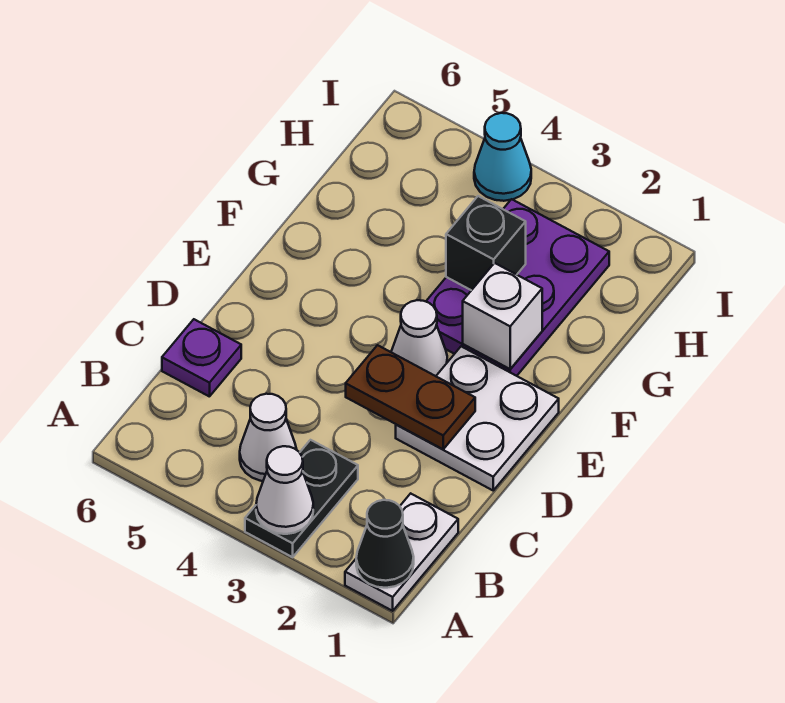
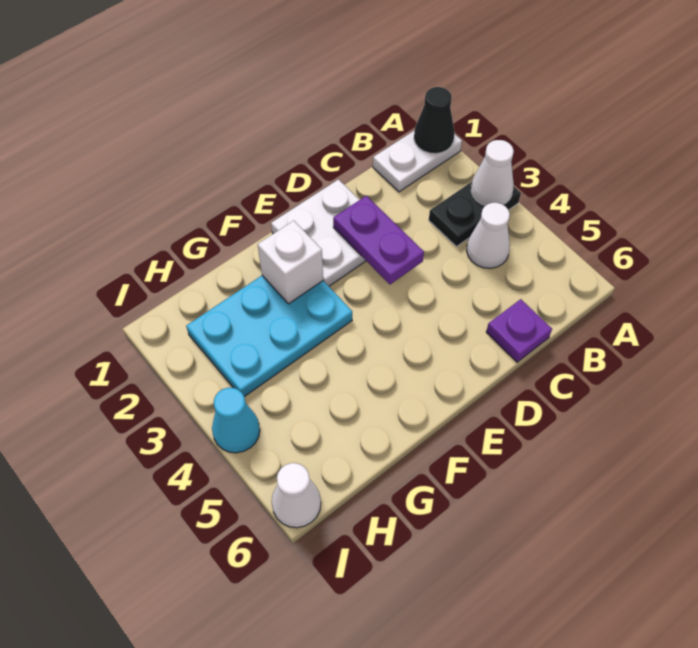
brown plate D2:D3 level 2 -> purple plate D2:D3 level 2
white cone E3 level 1 -> white cone I6 level 1
purple plate F2:H3 level 1 -> cyan plate F2:H3 level 1
black brick G3 level 2 -> none

